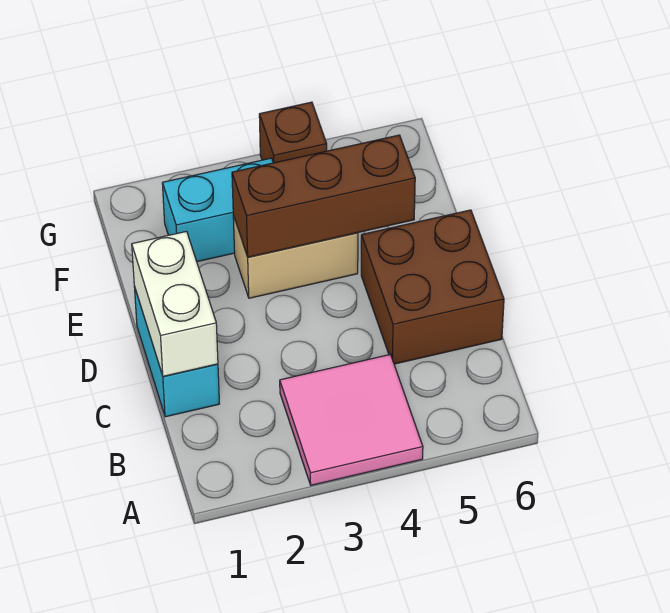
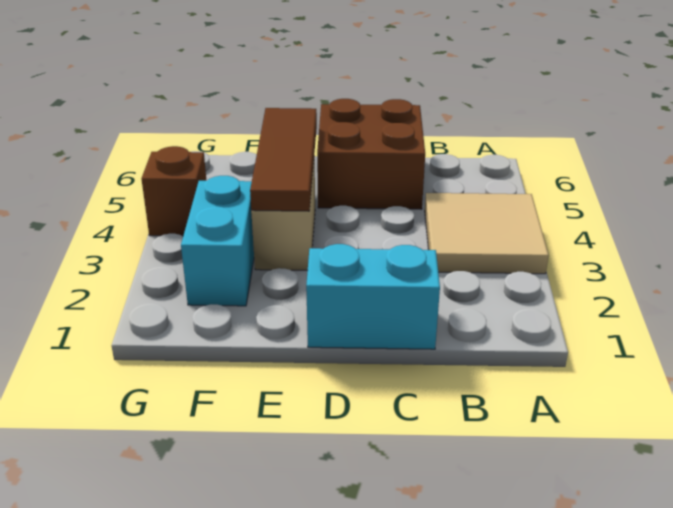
pink tile A3:B4 level 1 -> tan tile A3:B4 level 1
white brick C1:D1 level 2 -> none
brown brick E3:E5 level 2 -> brown tile E3:E5 level 2

